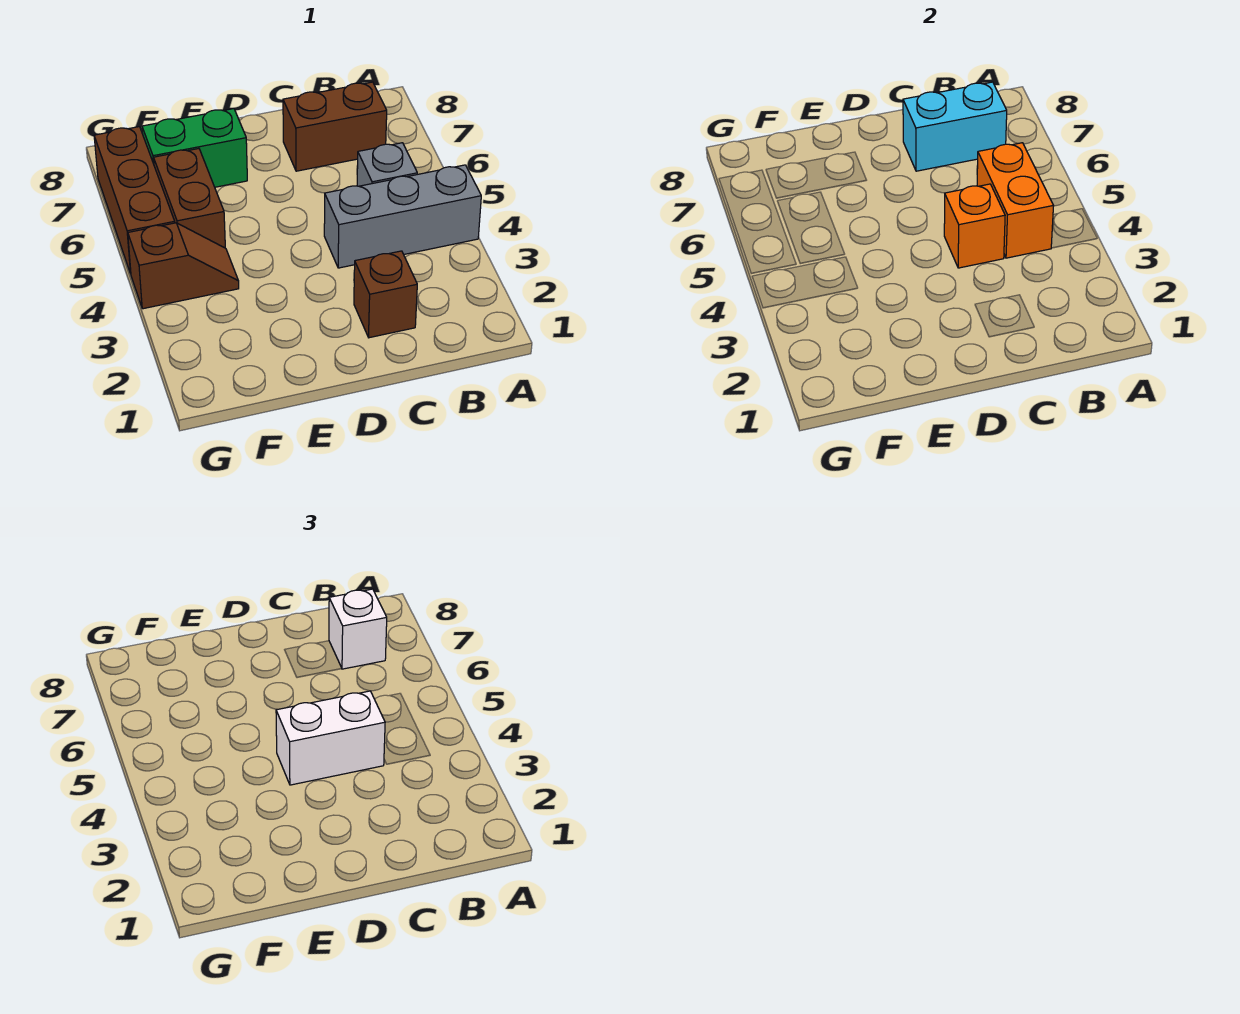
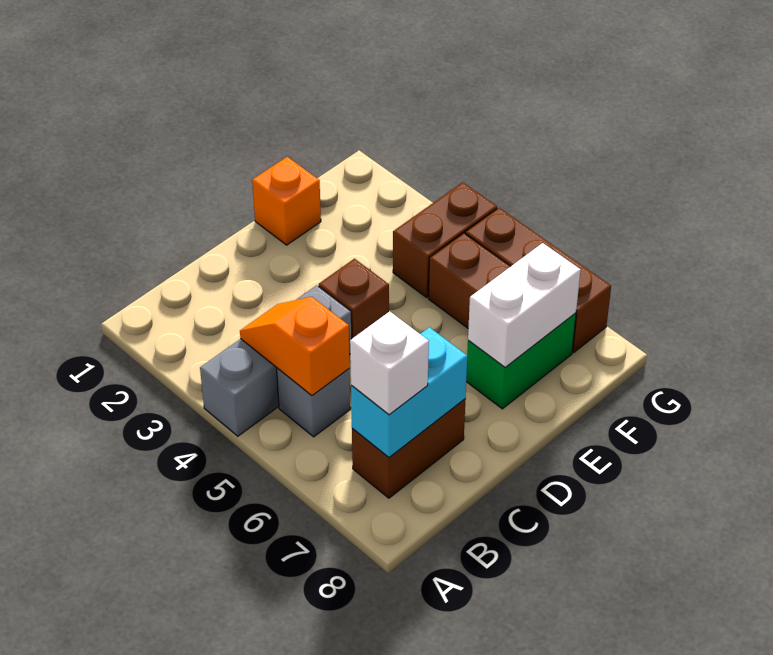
orange brick B4:B5 level 2 -> orange slope B4:B5 level 2 top 5
brown brick C2 level 1 -> brown brick D4 level 1
orange brick C4 level 2 -> orange brick E1 level 1
white brick C4:D4 level 3 -> white brick E7:F7 level 2
brown slope F4:G4 level 1 top G -> brown brick F4:G4 level 1

